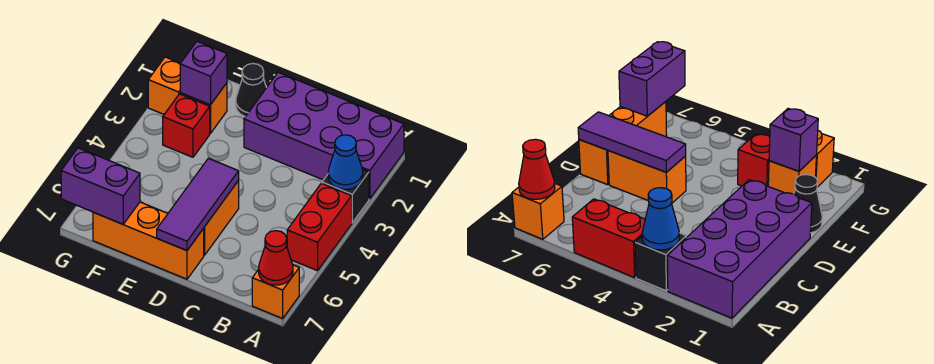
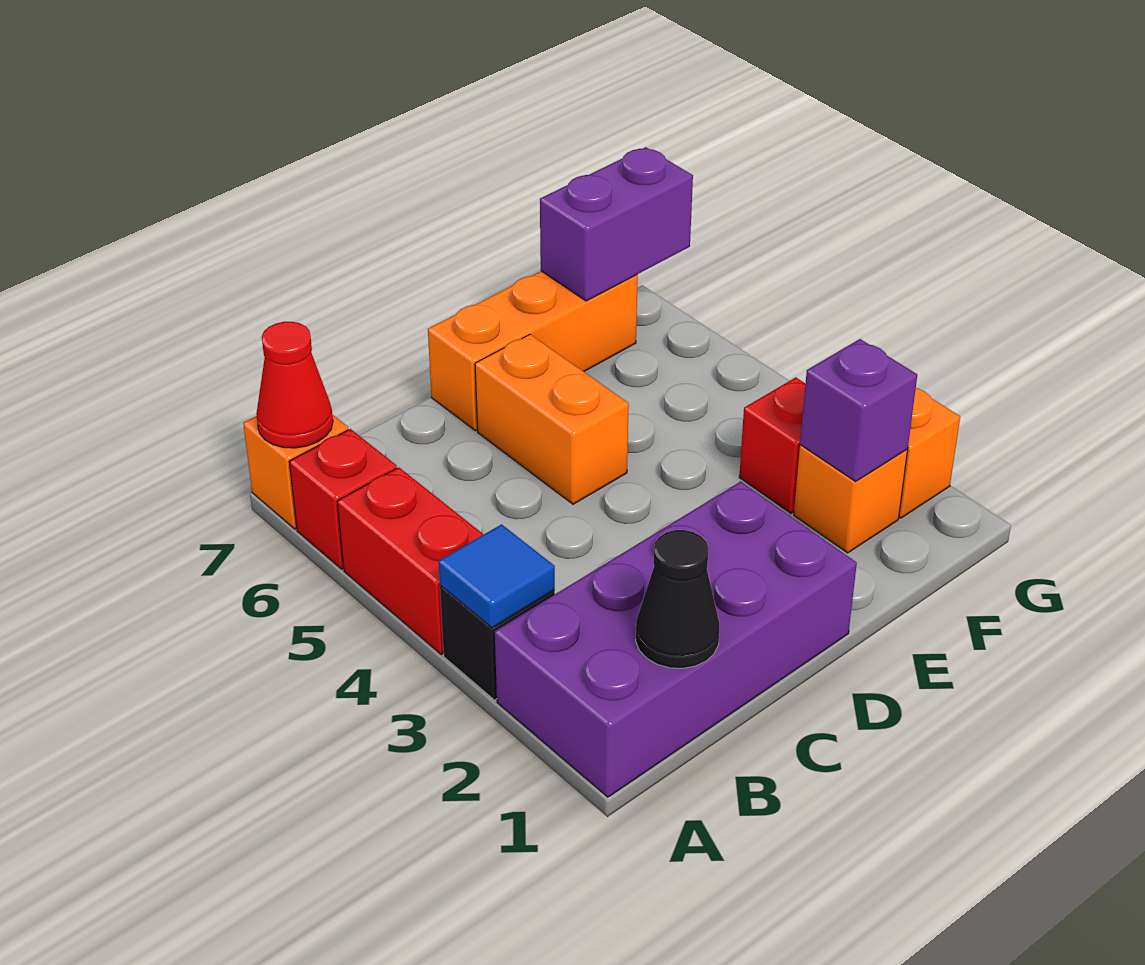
blue cone A3 level 2 -> blue tile A3 level 2
none -> red brick A6 level 1
purple tile D5:D7 level 2 -> none
black cone E1 level 1 -> black cone B1 level 2

